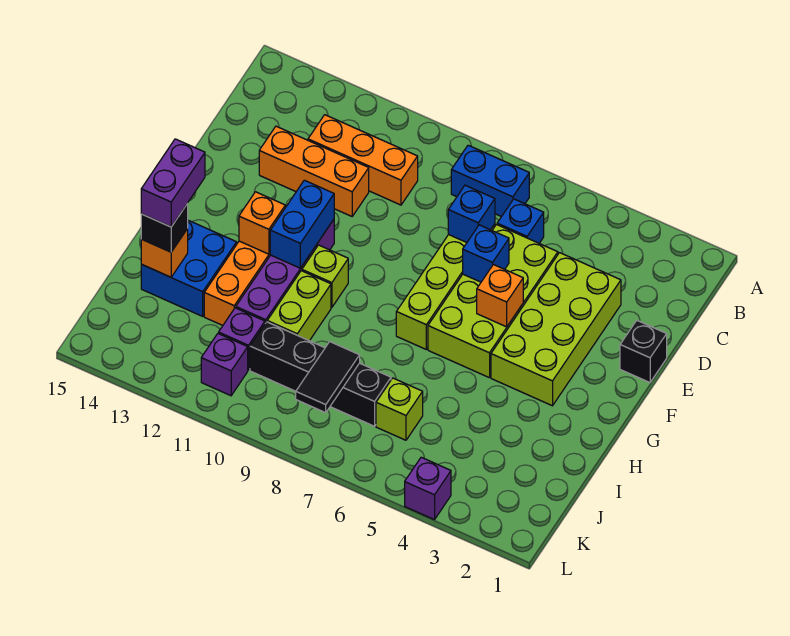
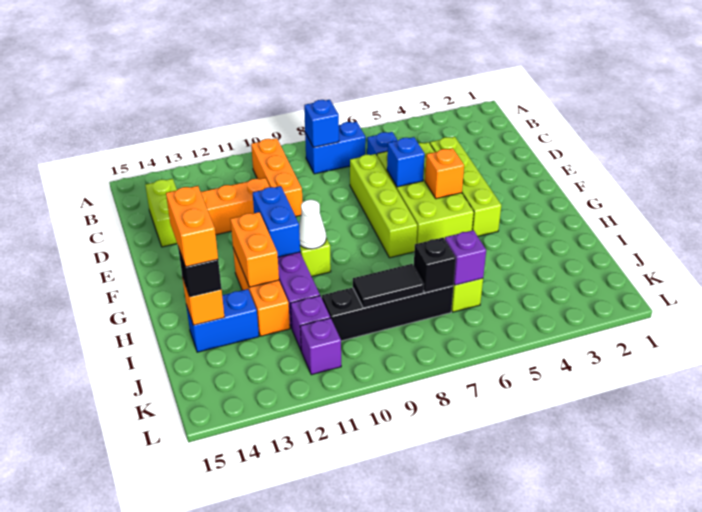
orange brick C10:C12 level 1 -> orange brick B10:D10 level 1
lime brick D3:G4 level 1 -> lime brick D4:G4 level 1
blue brick D7 level 2 -> blue brick B8 level 2
black brick E1 level 1 -> black brick J7 level 2
none -> white cone G10 level 2
orange brick G12 level 2 -> orange brick G12:H12 level 2
lime brick H10:I10 level 1 -> lime brick C14:D14 level 1
blue brick H13:I14 level 1 -> blue brick I13:I14 level 1
purple brick H14:I14 level 4 -> orange brick H14:I14 level 4
black tile J8:K8 level 2 -> black tile J8:J9 level 2
purple brick L4 level 1 -> purple brick J6 level 2

